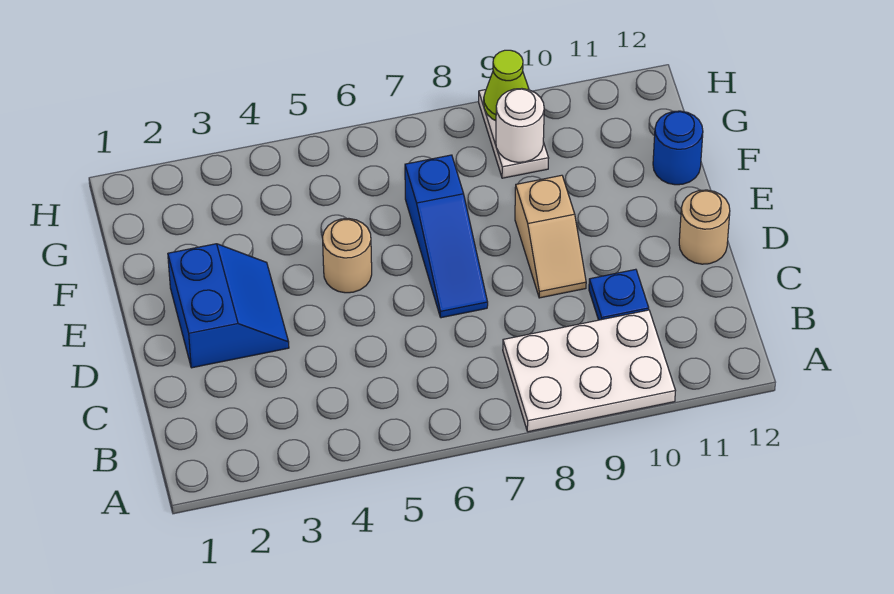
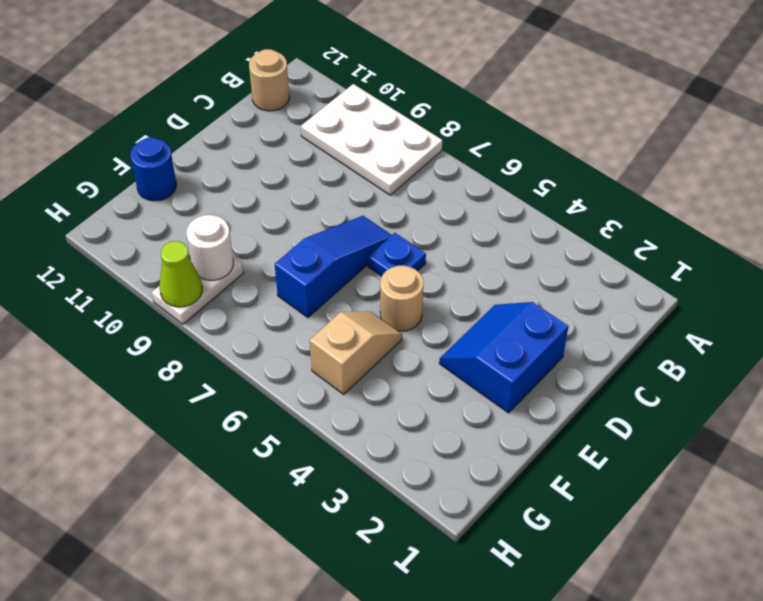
blue plate C10 level 1 -> blue plate D6 level 1
tan slope D9:E9 level 1 top E -> tan slope F5:G5 level 1 top G
tan round brick D12 level 1 -> tan round brick B12 level 1

